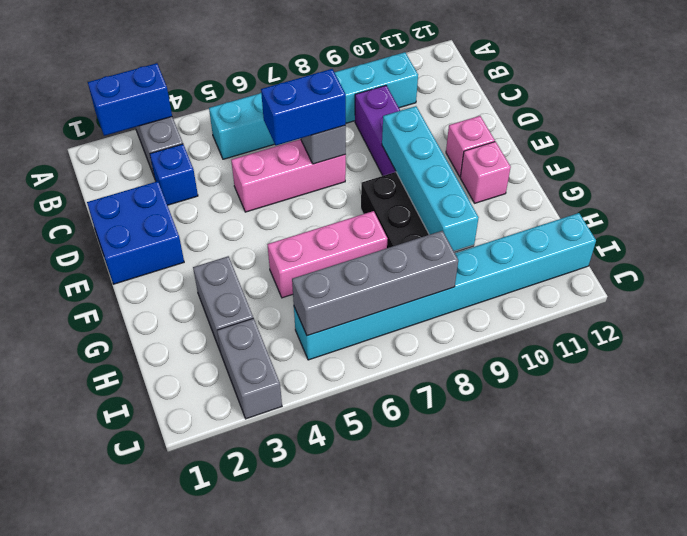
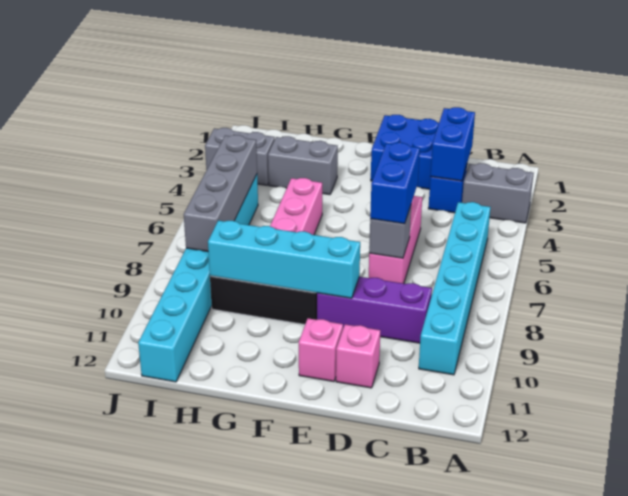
blue brick A2:A3 level 2 -> blue brick C2:C3 level 2
pink brick F11 level 1 -> pink brick D11 level 1

